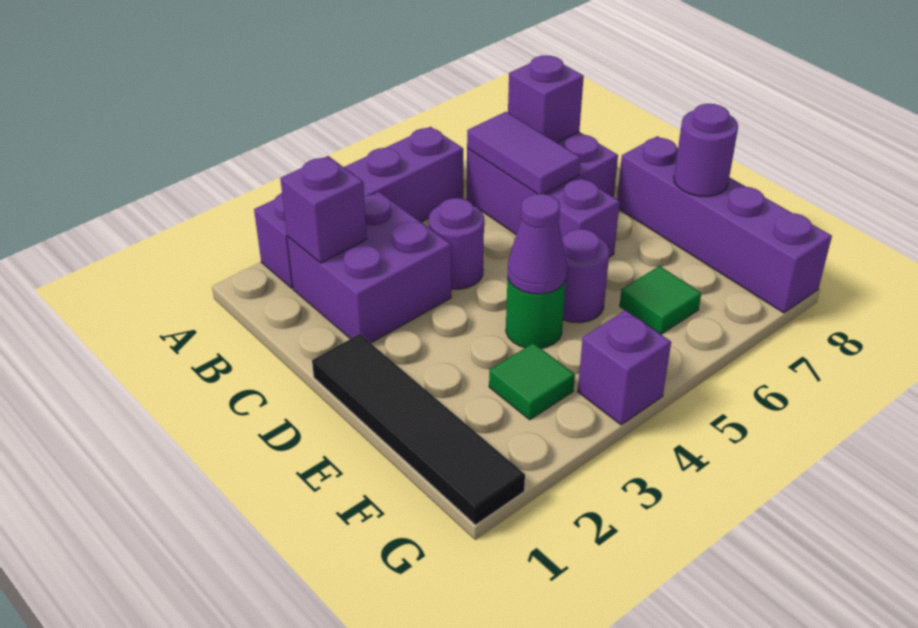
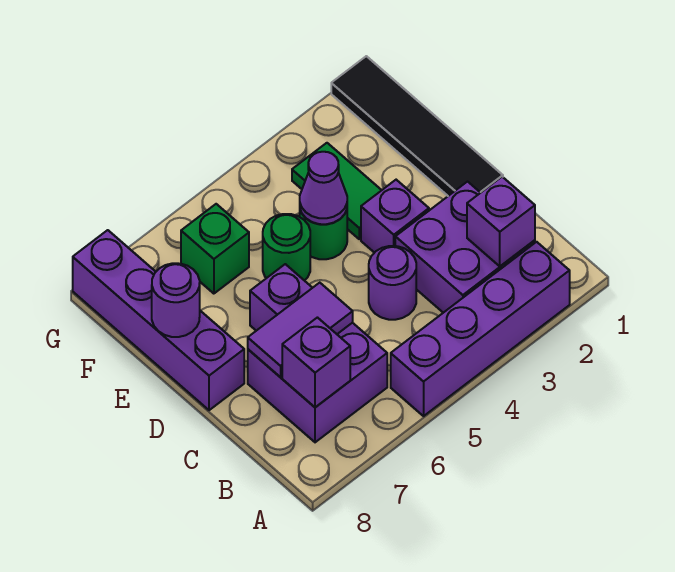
purple tile B6:C6 level 2 -> purple tile C6:C7 level 2
purple round brick E5 level 1 -> green round brick E5 level 1
green tile F3 level 1 -> green tile E3:F3 level 1
green tile F6 level 1 -> green brick F6 level 1
purple brick G4 level 1 -> purple brick D3 level 1

